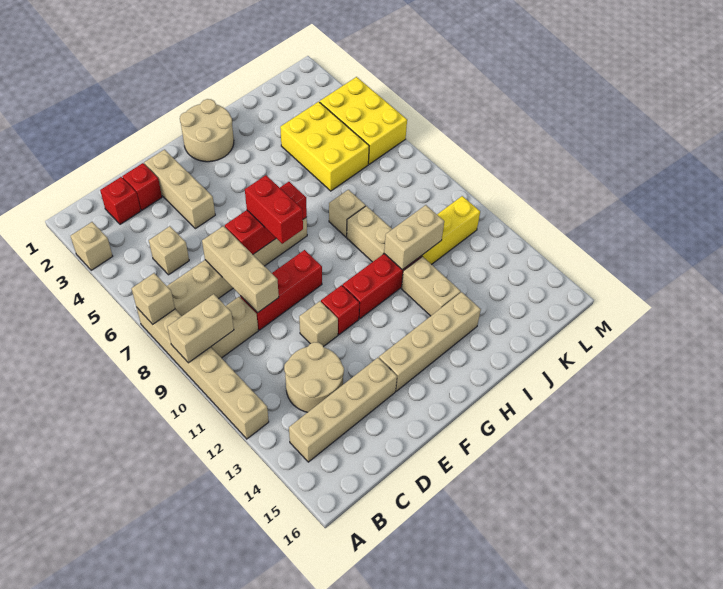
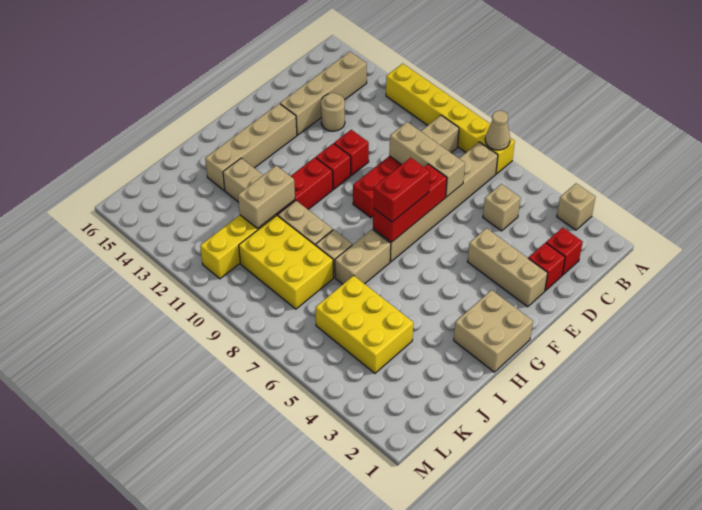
tan brick A7:A12 level 1 -> yellow brick A7:A12 level 1
tan brick A7 level 2 -> tan cone A7 level 2
tan brick A9:B9 level 2 -> tan brick H7:I7 level 1
tan round brick C12:D13 level 1 -> tan round brick D13 level 1
tan brick E11 level 1 -> red brick E11 level 1
red brick F7:F8 level 3 -> red brick F7:G7 level 3
tan round brick G1:H2 level 1 -> tan brick G1:H2 level 1
yellow brick L4:M6 level 1 -> yellow brick J8:K10 level 1

